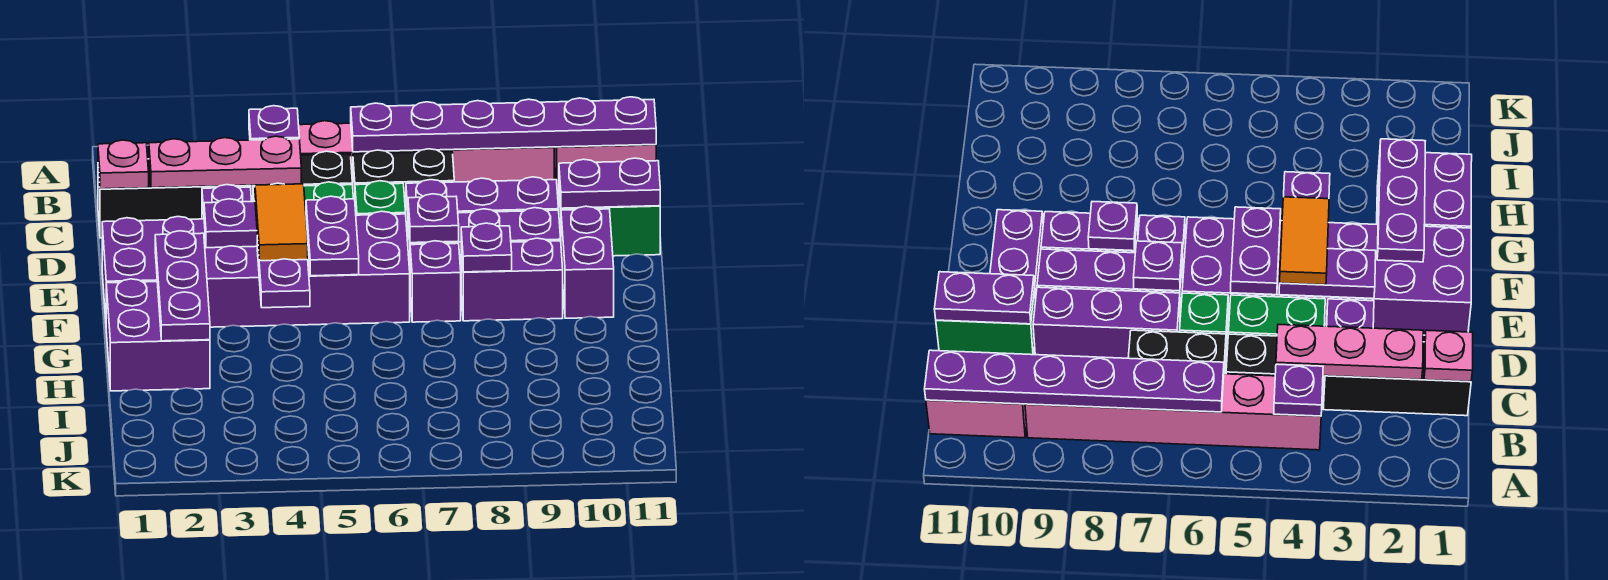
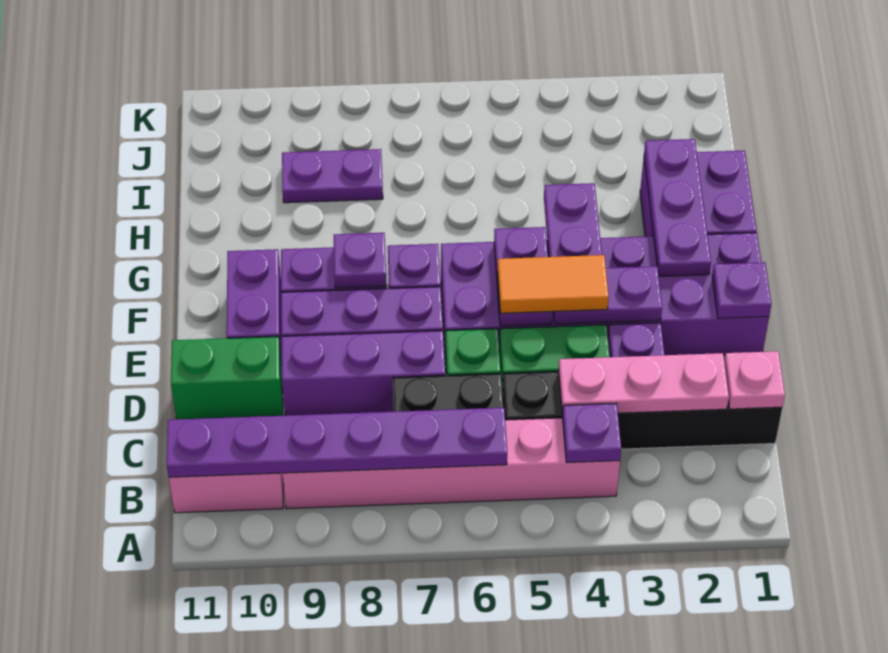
purple plate D10:D11 level 2 -> purple plate I8:I9 level 1
orange tile E4:F4 level 3 -> orange tile E4:E5 level 3
purple plate E7 level 2 -> purple plate E1 level 2

